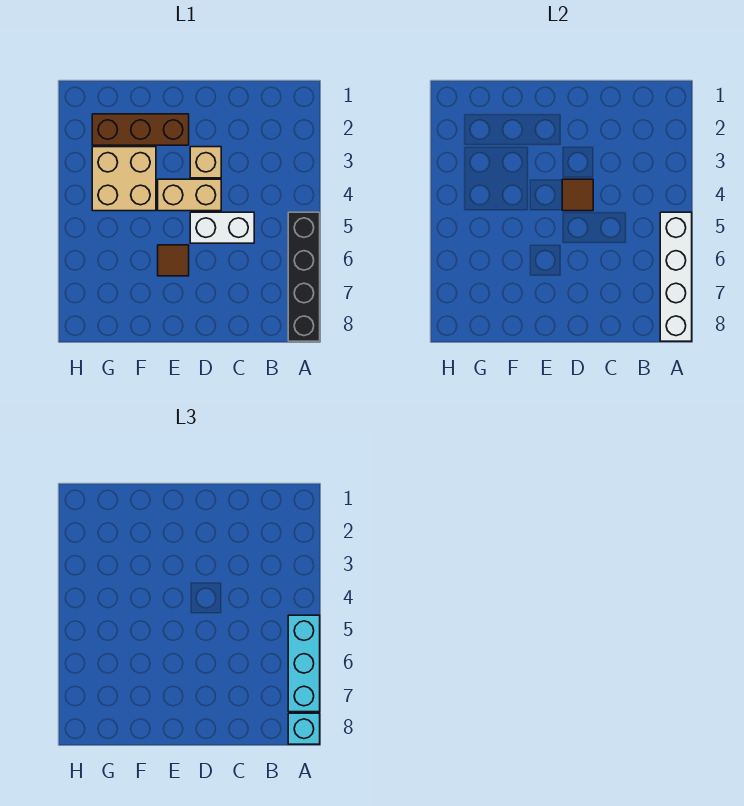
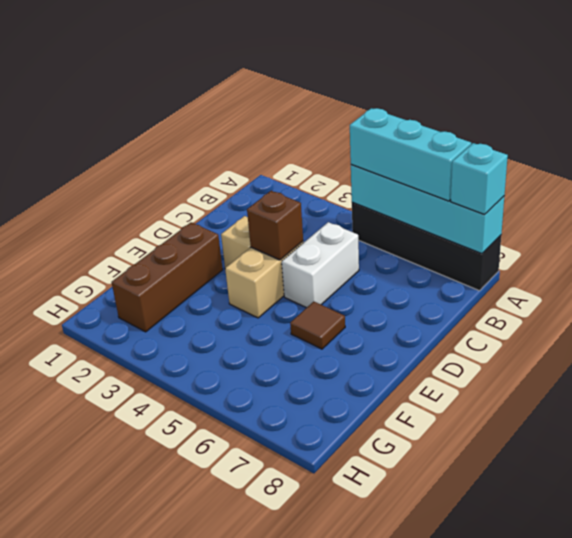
white brick A5:A8 level 2 -> cyan brick A5:A8 level 2
brown tile D4 level 2 -> brown brick D4 level 2
tan brick F3:G4 level 1 -> none

